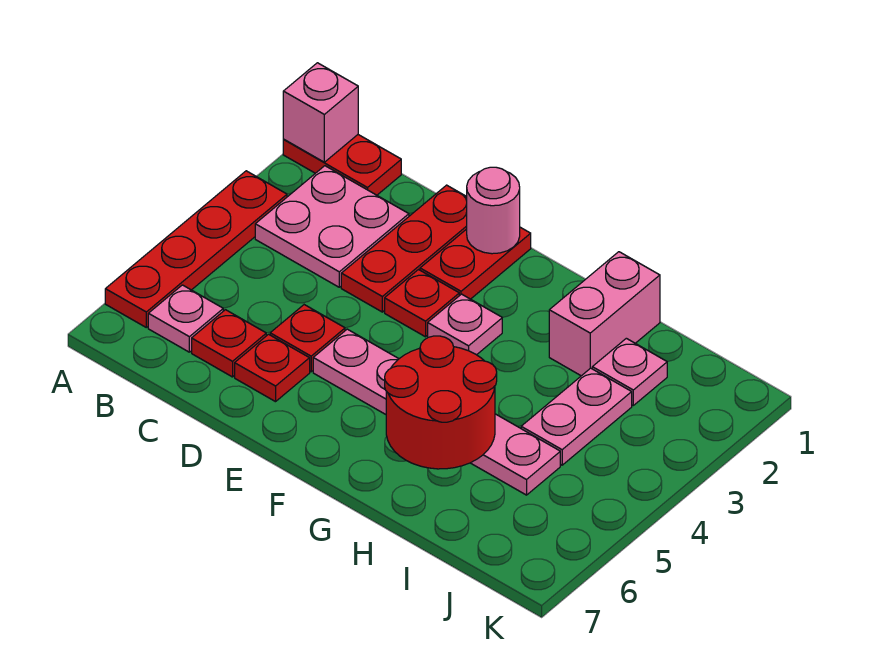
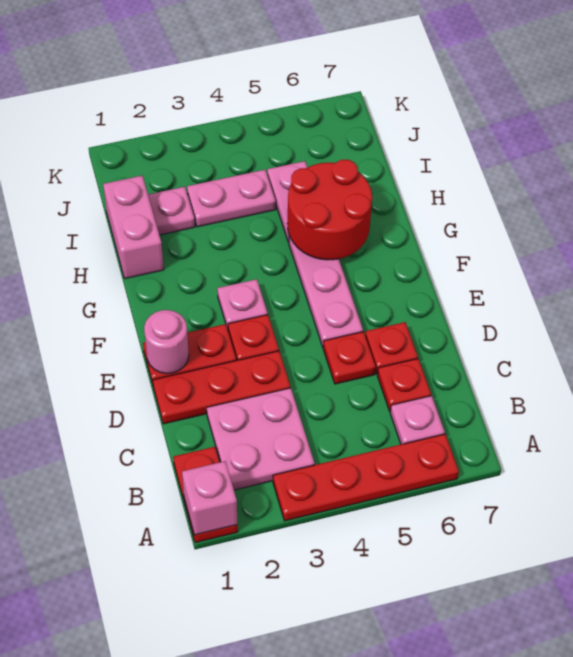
pink brick H1:H2 level 1 -> pink brick H1:I1 level 1

